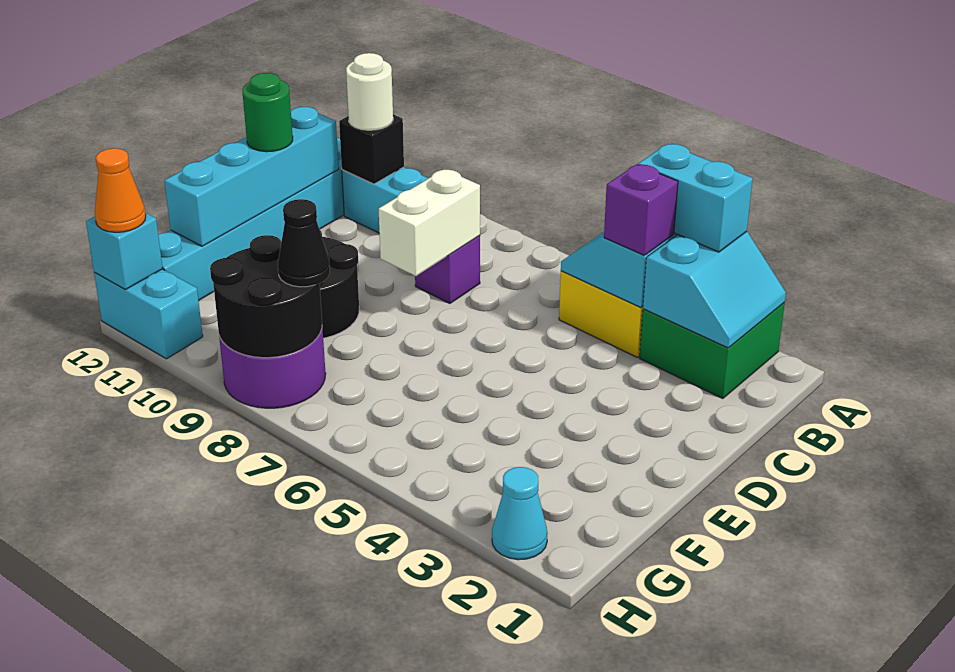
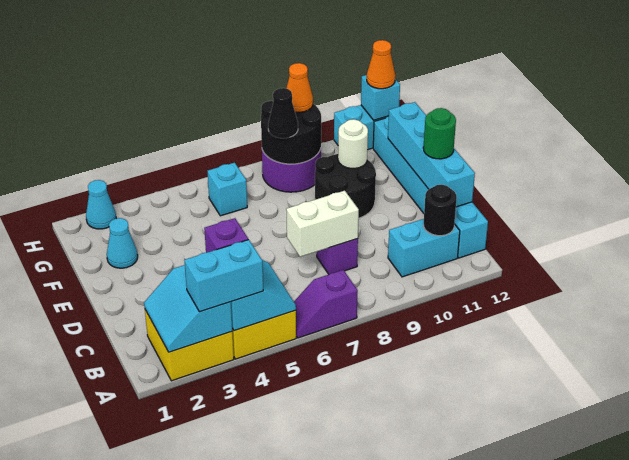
green brick A2:B3 level 1 -> yellow brick A2:B3 level 1
none -> purple slope A6:A7 level 1 top 7
black brick B11 level 2 -> black round brick B11 level 2
white round brick B11 level 3 -> white round brick F10 level 2
white brick C8:D8 level 2 -> white brick C7:C8 level 2
none -> cyan cone F2 level 1
none -> cyan brick G6 level 1
none -> orange cone H9 level 3

